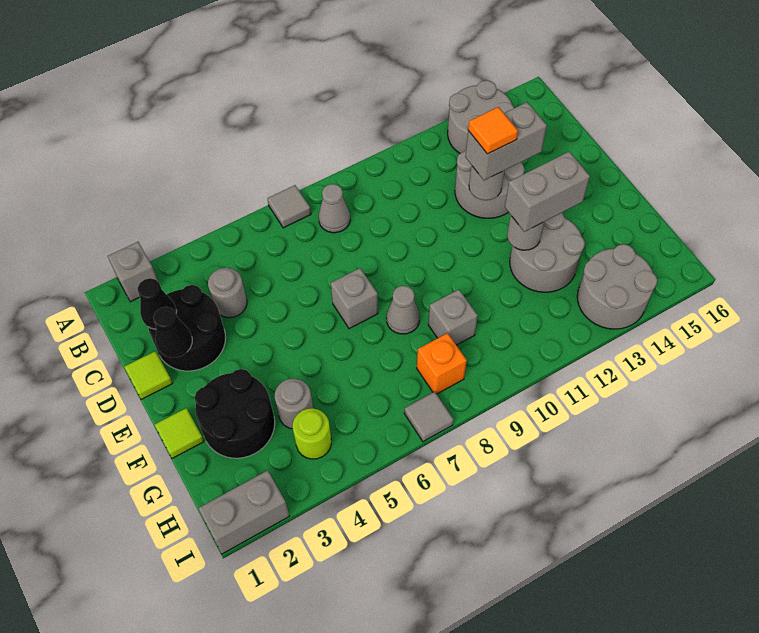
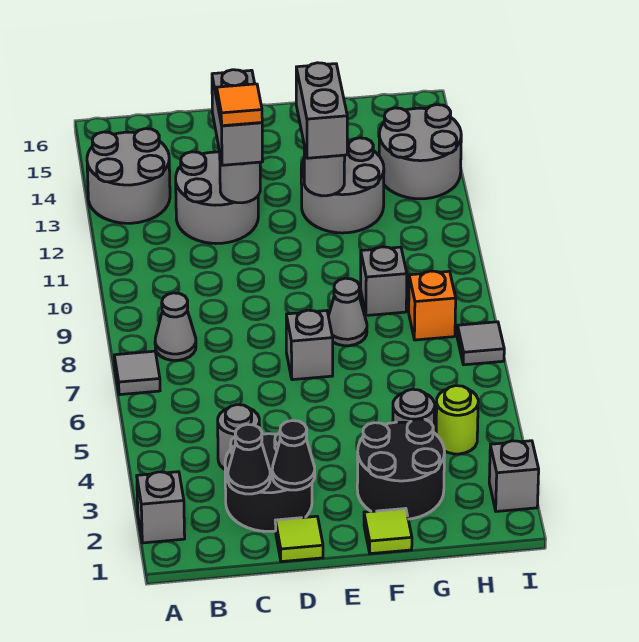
grey brick I1:I2 level 1 -> grey brick I2 level 1

